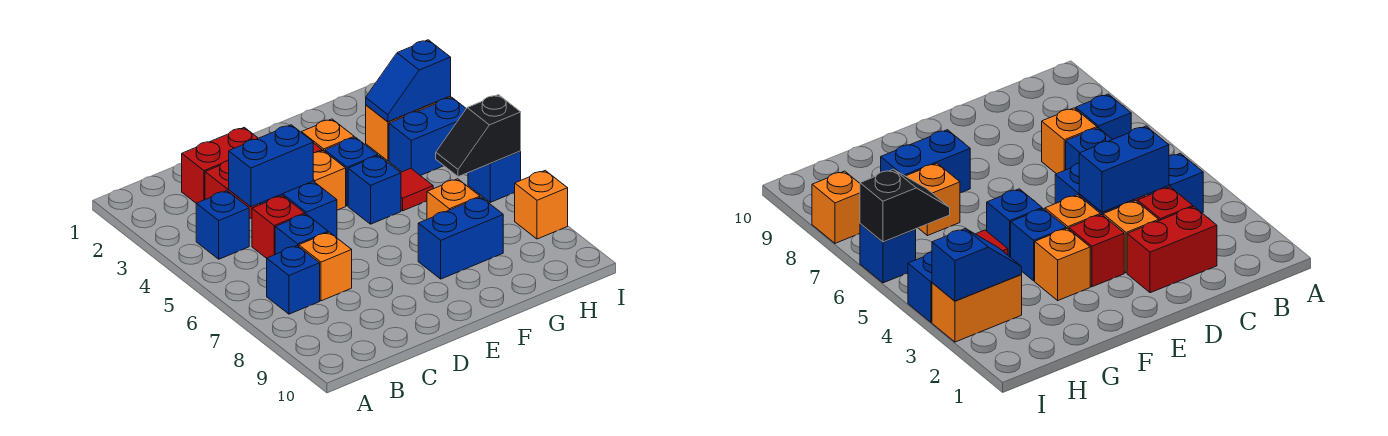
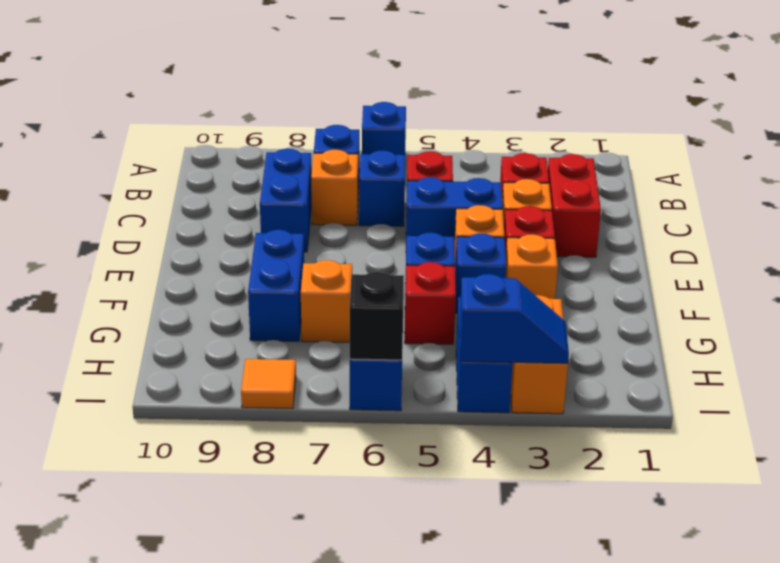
blue brick B4 level 1 -> blue brick A6 level 1
blue brick C4:D4 level 2 -> blue brick C8:D8 level 1
red tile G5 level 1 -> red brick G5 level 1
blue slope H3:I3 level 2 top I -> blue slope I3:I4 level 2 top 4
orange brick I8 level 1 -> orange tile I8 level 1

